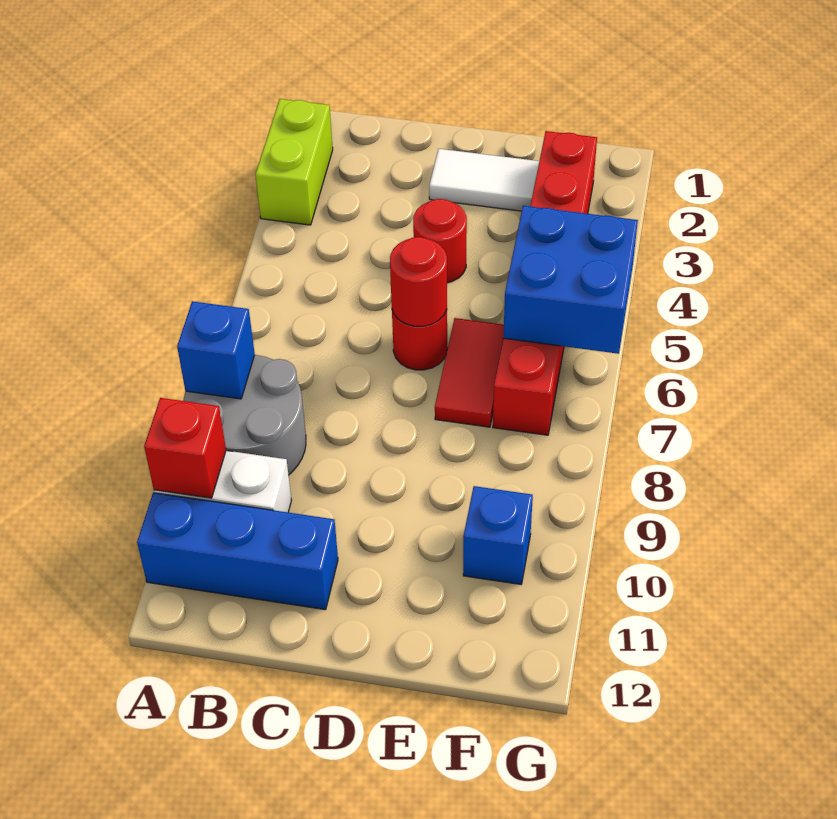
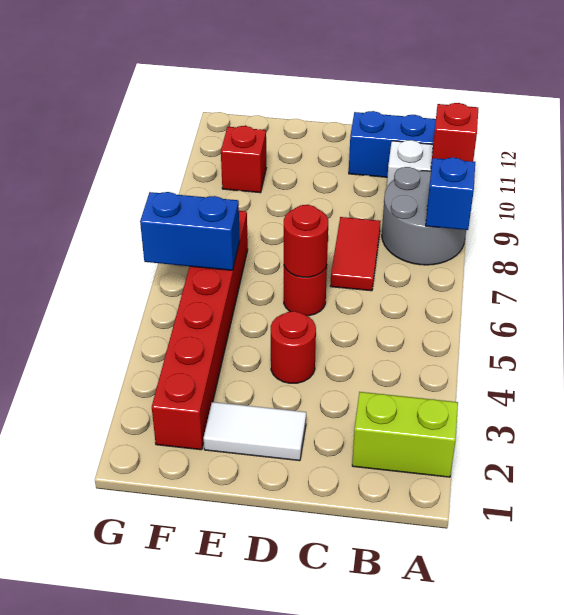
lime brick A2:A3 level 1 -> lime brick A2:B2 level 1
red tile E6:E7 level 1 -> red tile C7:C8 level 1
blue brick F5:G6 level 2 -> blue brick F6:G6 level 2
blue brick F10 level 1 -> red brick F10 level 1

